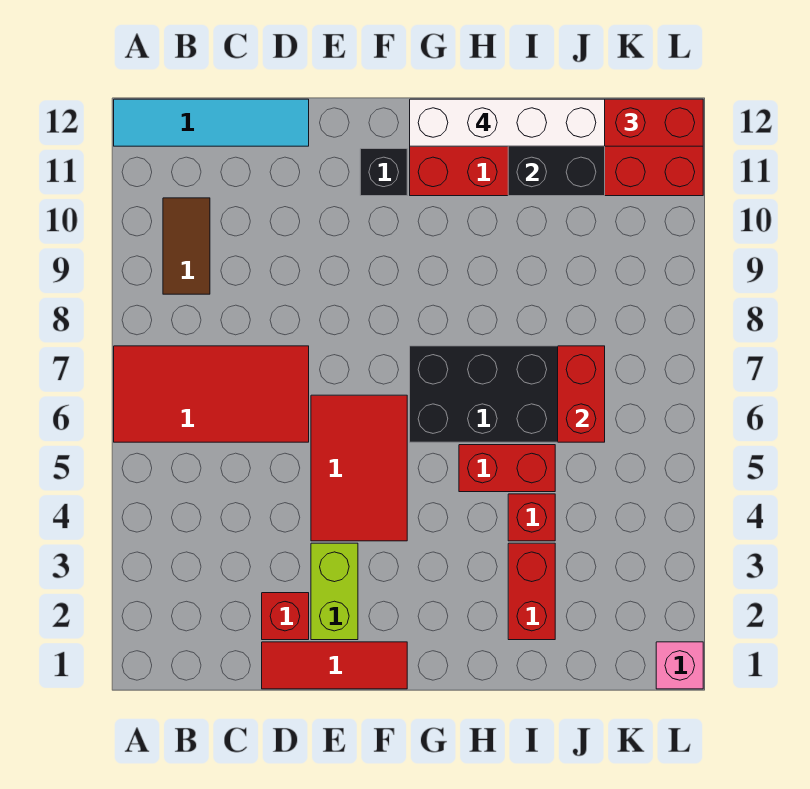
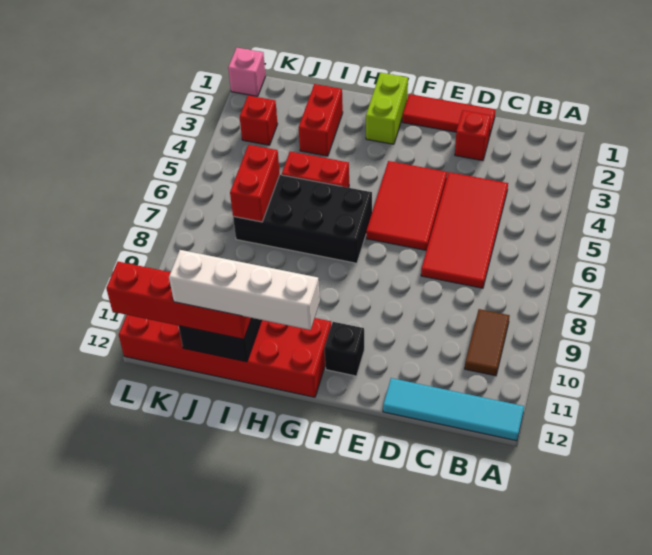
red tile A6:D7 level 1 -> red tile C4:D7 level 1
lime brick E2:E3 level 1 -> lime brick G1:G2 level 1
red brick I4 level 1 -> red brick K3 level 1

